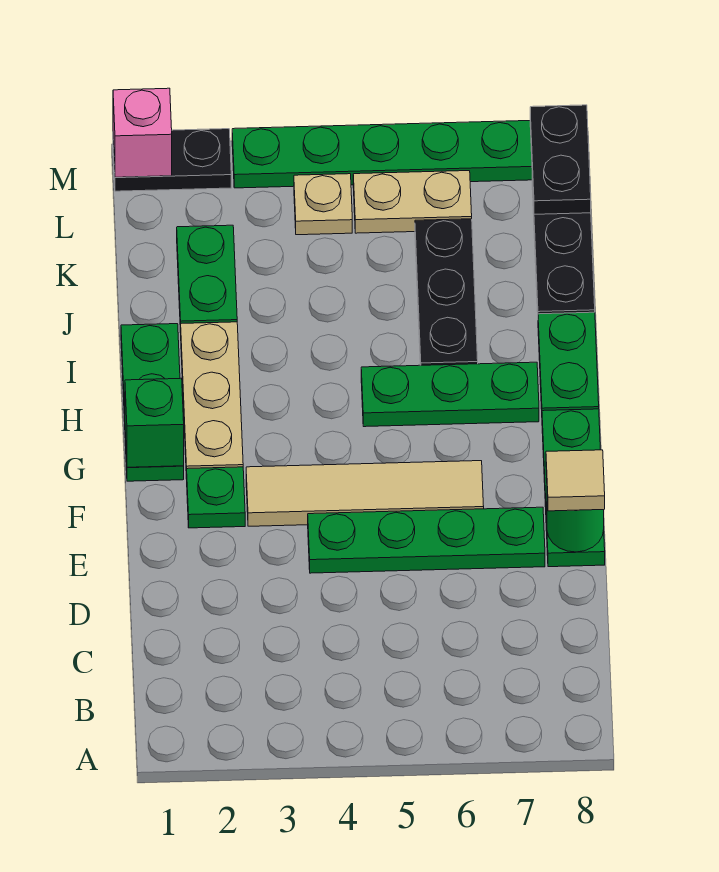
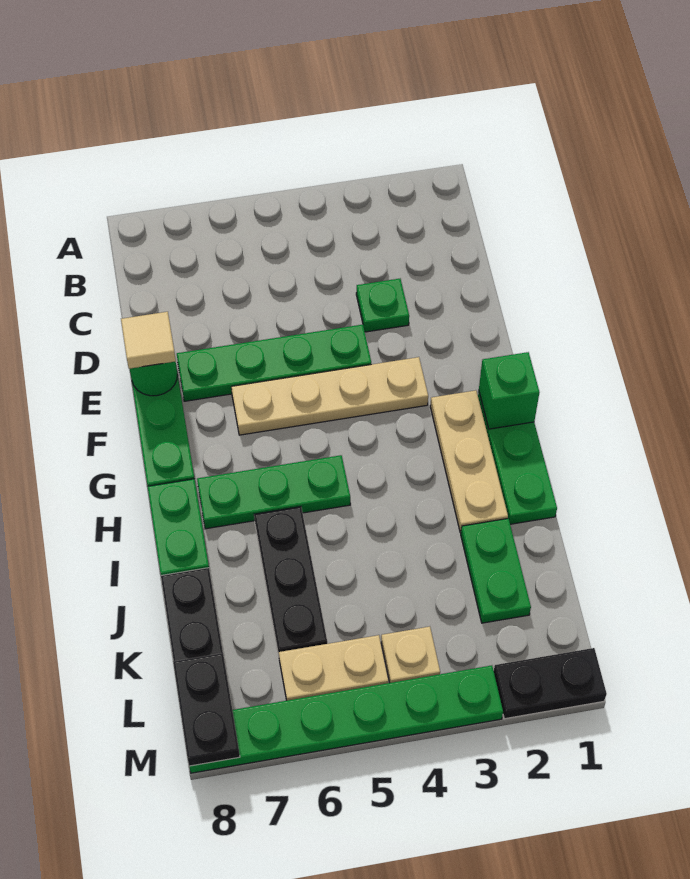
green plate F2 level 1 -> green plate D3 level 1
tan tile F3:F6 level 1 -> tan plate F3:F6 level 1
pink brick M1 level 2 -> none

